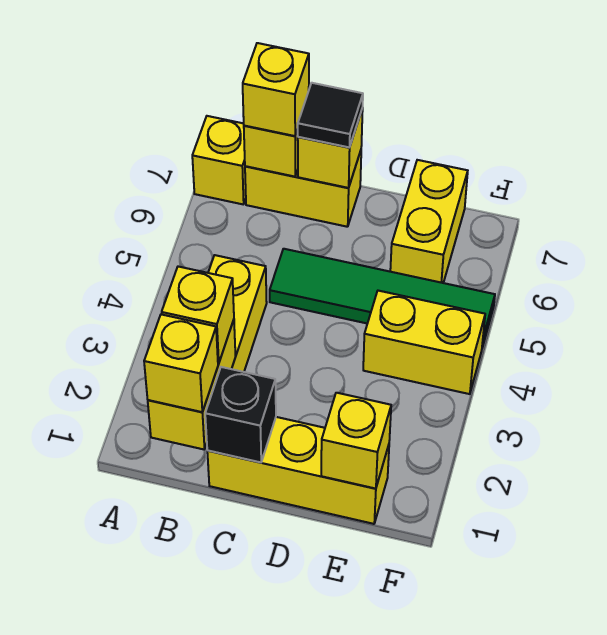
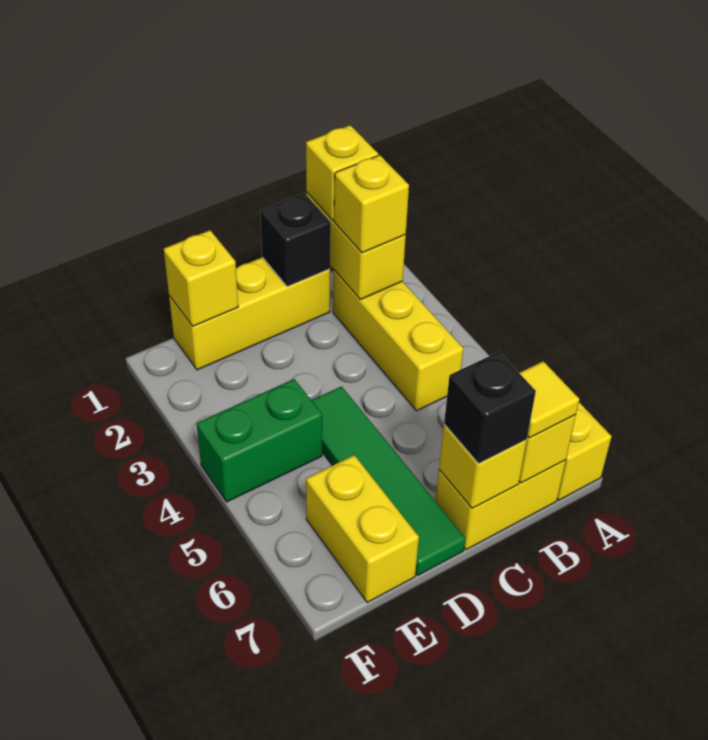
yellow brick B7 level 3 -> yellow tile B7 level 3
green tile C5:F5 level 1 -> green tile D4:D7 level 1
black tile C7 level 3 -> black brick C7 level 3
yellow brick E4:F4 level 1 -> green brick E4:F4 level 1

